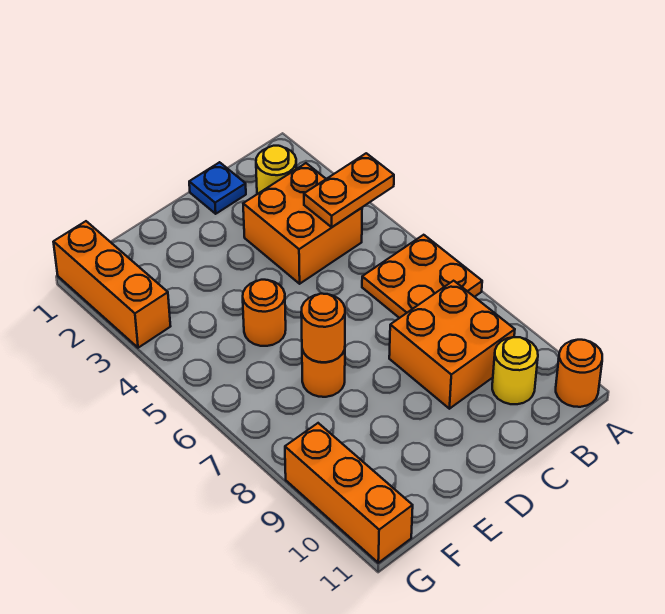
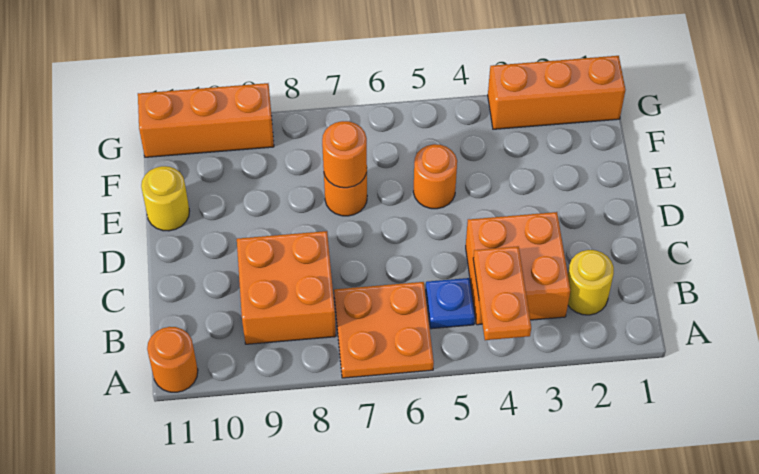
yellow round brick B10 level 1 -> yellow round brick E11 level 1
blue plate C1 level 1 -> blue plate B5 level 1

